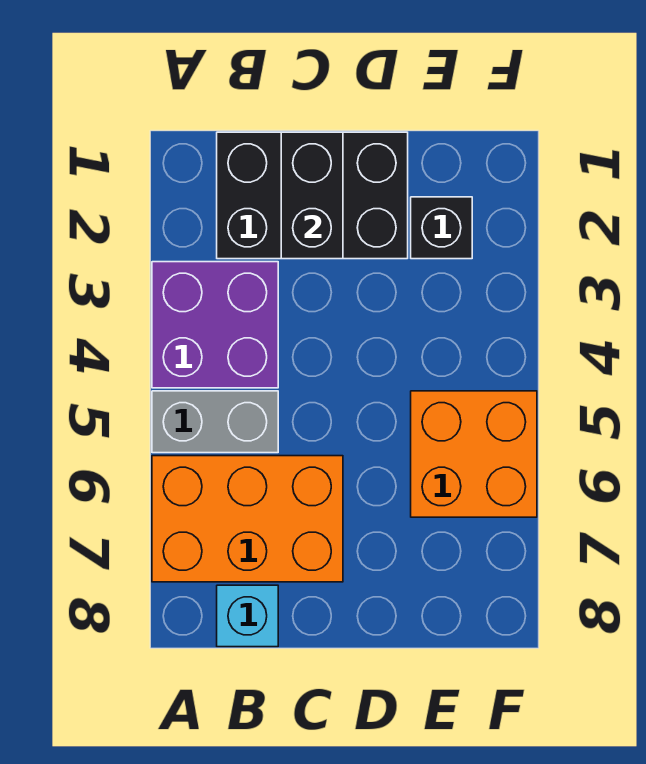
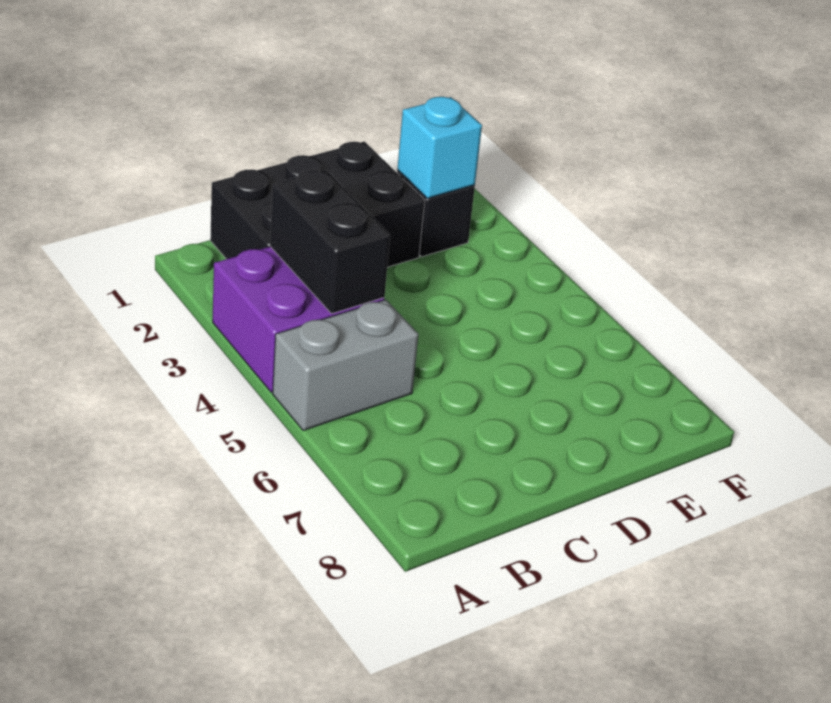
orange brick A6:C7 level 1 -> none
cyan brick B8 level 1 -> cyan brick E2 level 2
black brick C1:C2 level 2 -> black brick B3:B4 level 2
orange brick E5:F6 level 1 -> none

